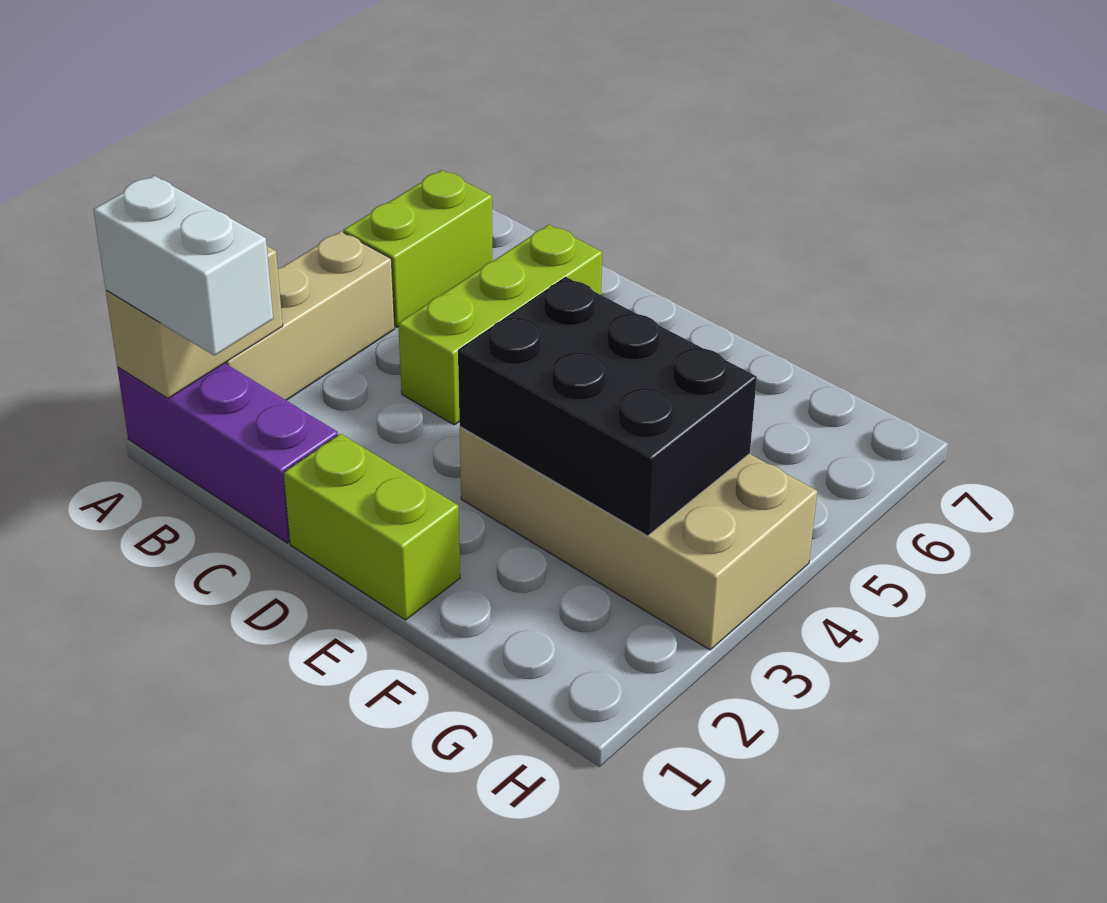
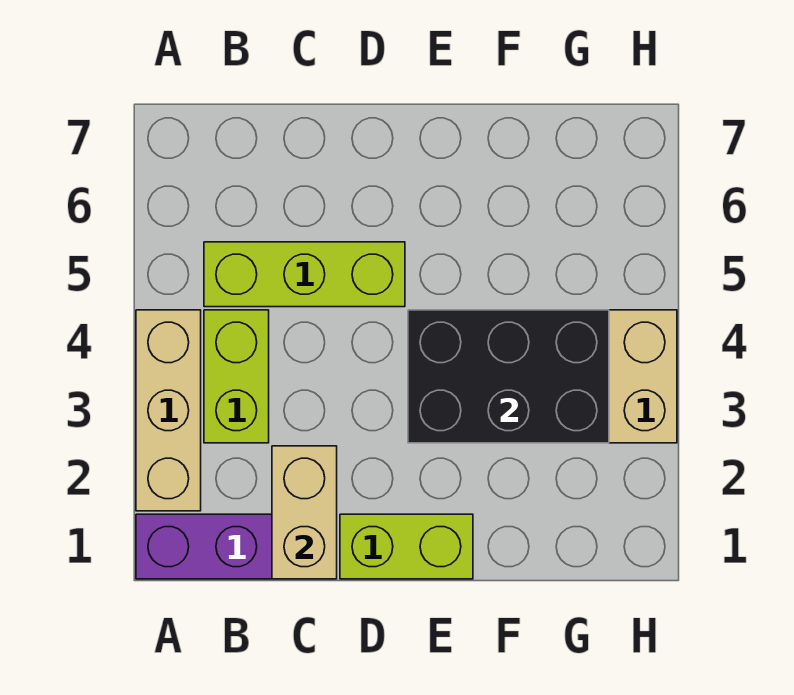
tan brick A1:A2 level 2 -> tan brick C1:C2 level 2
white brick A1:B1 level 3 -> none
lime brick A5:A6 level 1 -> lime brick B3:B4 level 1
lime brick C4:C6 level 1 -> lime brick B5:D5 level 1

